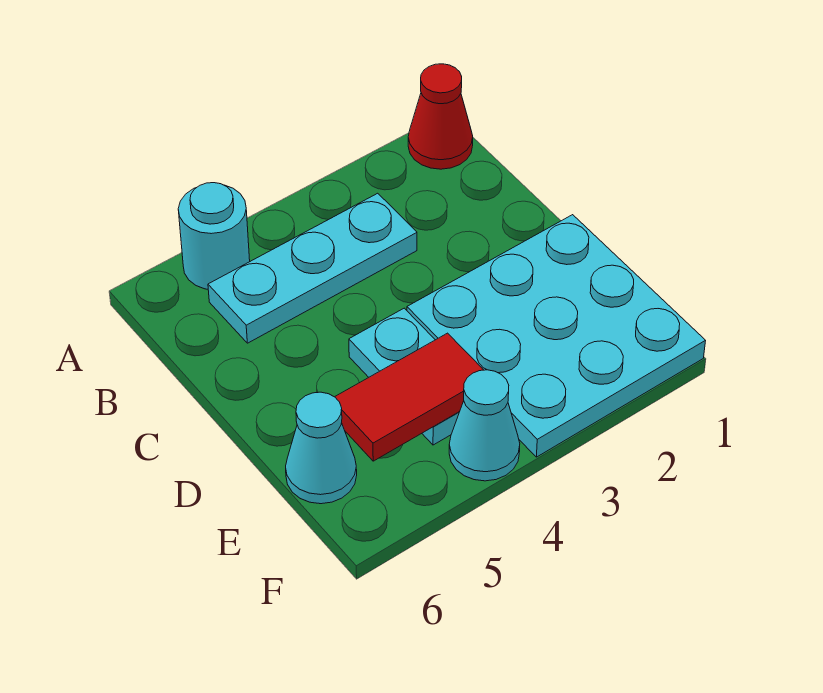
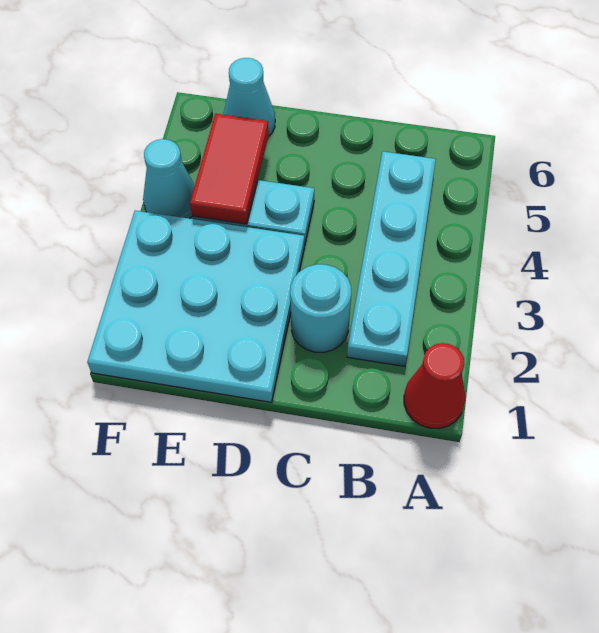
cyan round brick A5 level 1 -> cyan round brick C2 level 1
cyan plate B3:B5 level 1 -> cyan plate B2:B5 level 1

